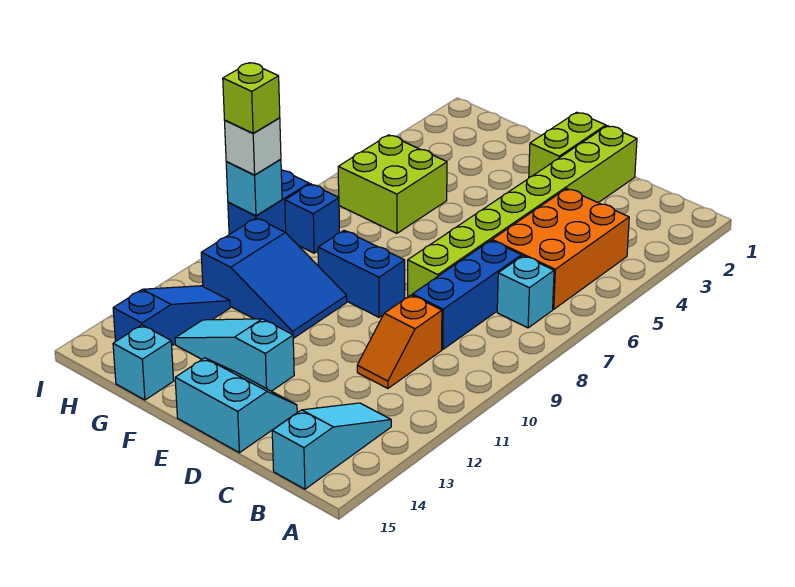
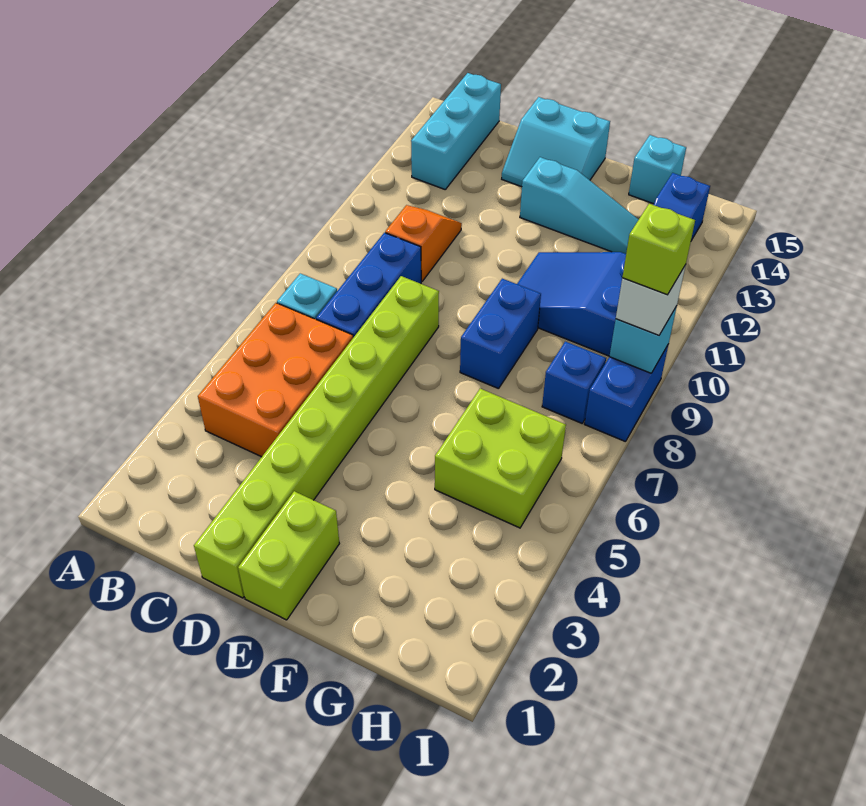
cyan slope B13:B15 level 1 top 15 -> cyan brick B13:B15 level 1
blue brick E9:F9 level 1 -> blue brick F8:F9 level 1

